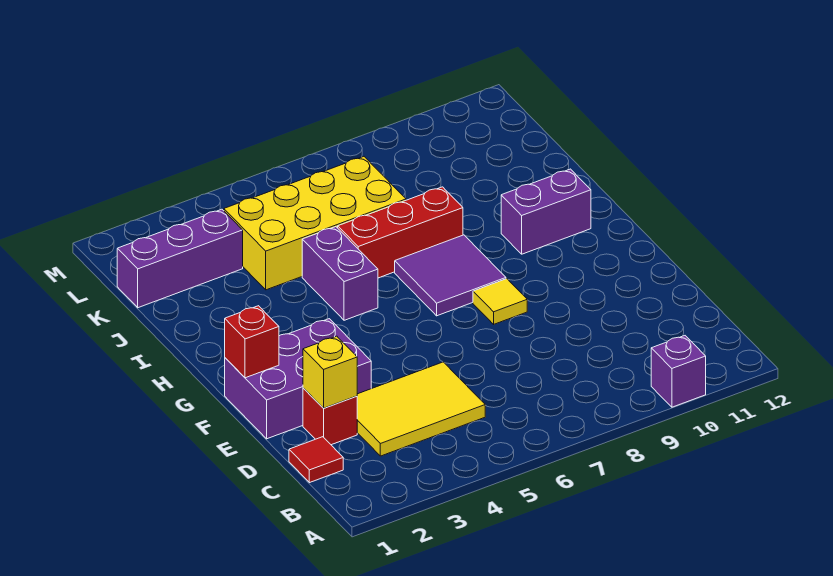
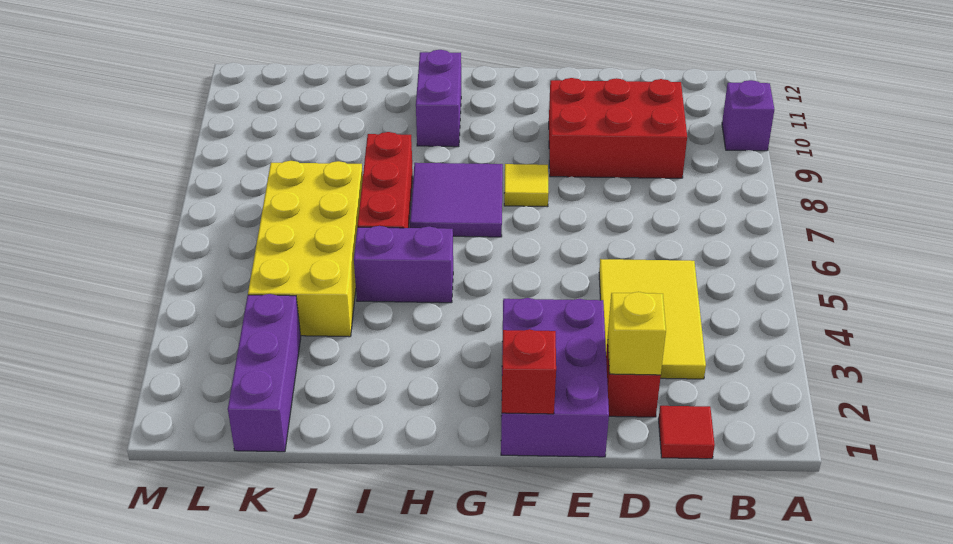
none -> red brick C9:E10 level 1

